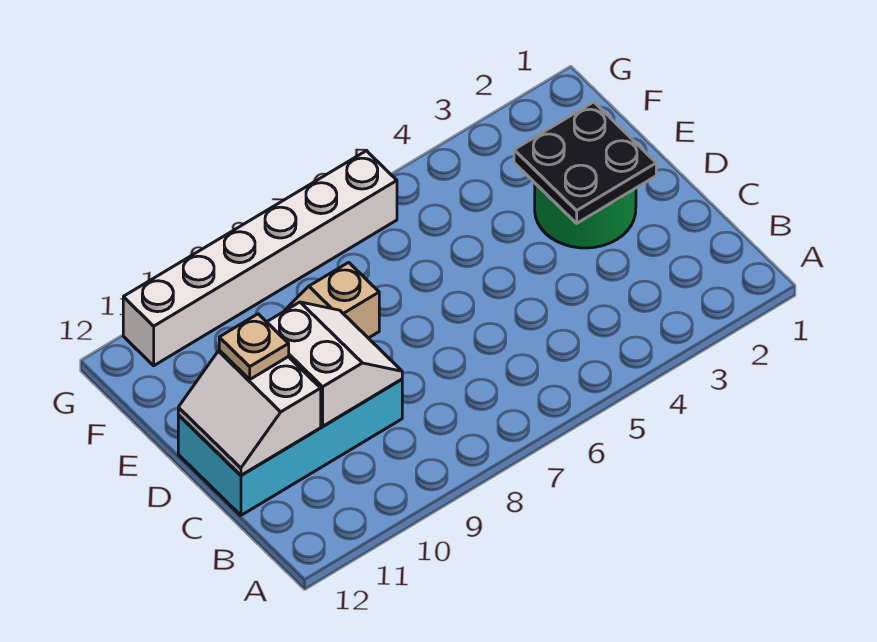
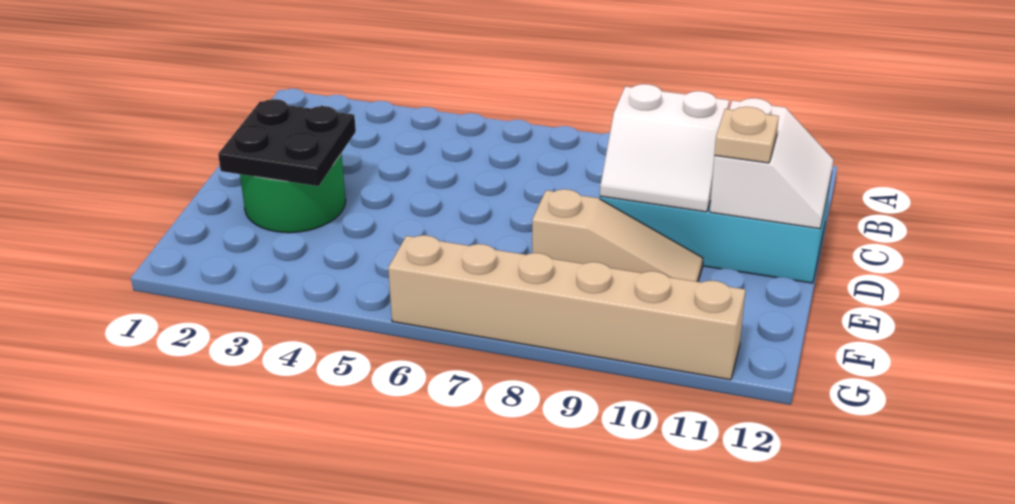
white slope C9:D10 level 2 top 10 -> white slope C9:D10 level 2 top C
white brick G6:G11 level 1 -> tan brick G6:G11 level 1

